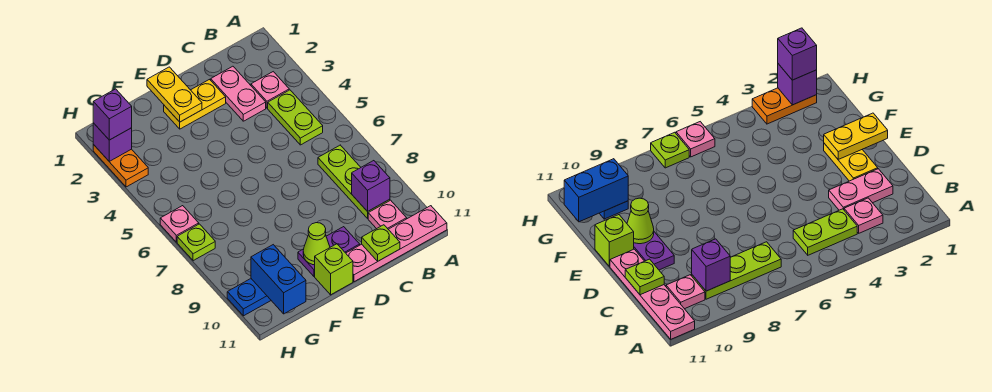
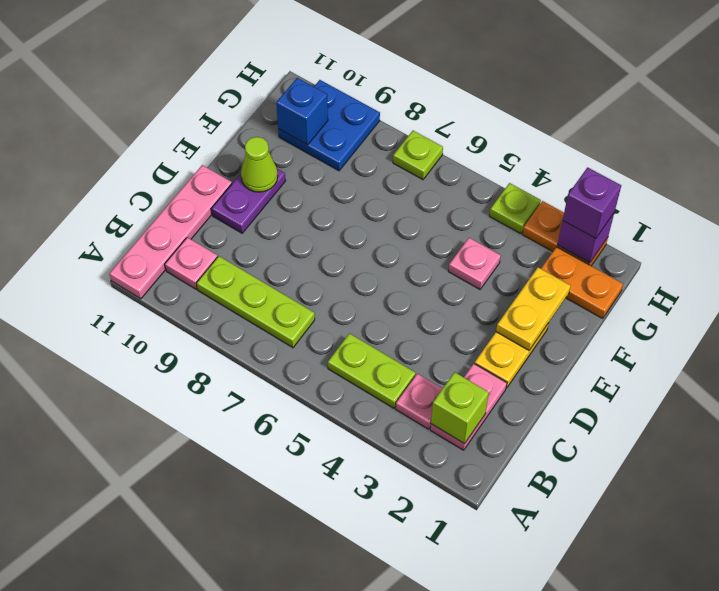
purple brick B9 level 2 -> none
pink plate C2:C3 level 1 -> pink plate B2:C2 level 1
lime plate C11 level 2 -> lime plate H4 level 1
yellow plate E1:E2 level 2 -> yellow plate E2:F2 level 2
lime brick E11 level 1 -> lime brick B2 level 2
none -> orange plate G1:G2 level 1
blue plate G10:H10 level 1 -> blue plate G9:H10 level 1
blue brick G10:G11 level 2 -> blue brick G10 level 2
pink plate H6 level 1 -> pink plate F4 level 1

